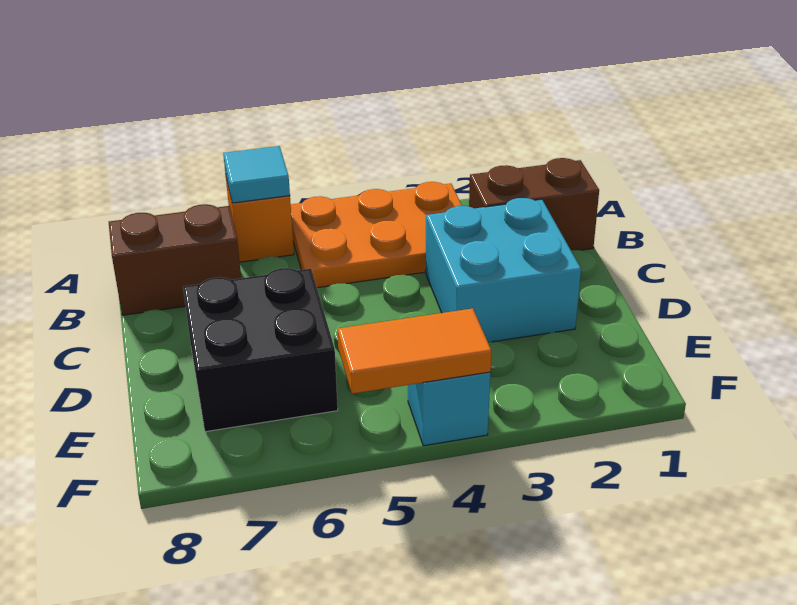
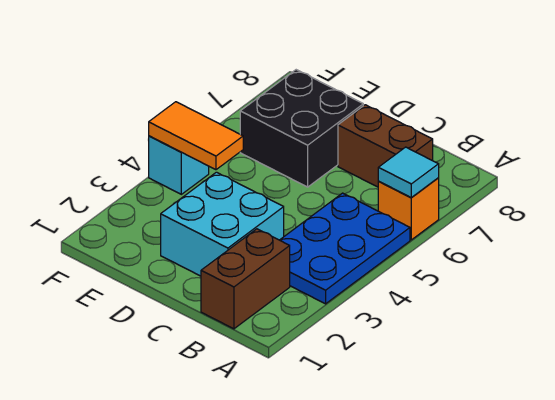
orange plate A3:B5 level 1 -> blue plate A3:B5 level 1
brown brick B7:B8 level 1 -> brown brick B7:C7 level 1
orange tile F4:F5 level 2 -> orange tile E4:F4 level 2

